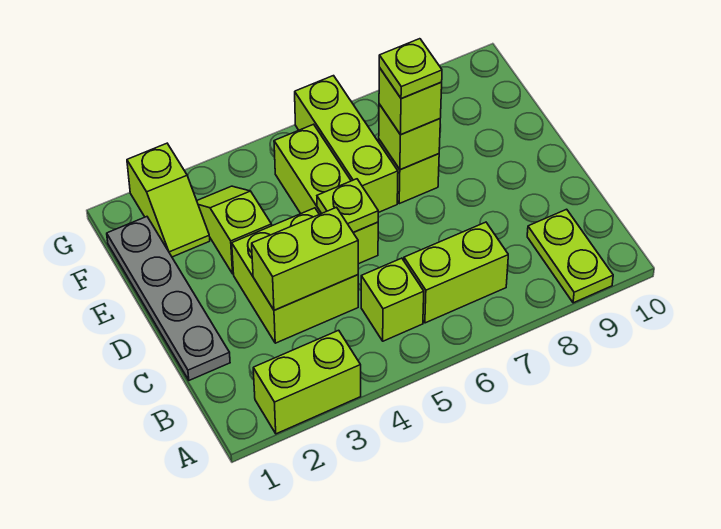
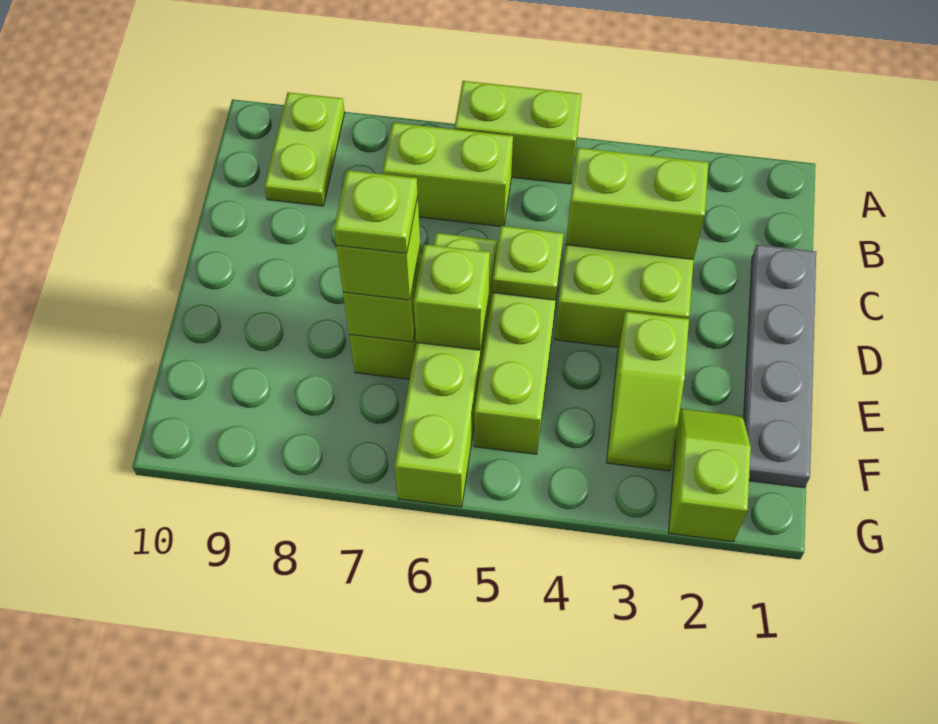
lime brick A2:A3 level 1 -> lime brick A5:A6 level 1
lime brick B5 level 1 -> lime brick E6 level 2
lime brick E6:G6 level 1 -> lime brick D6:G6 level 1

